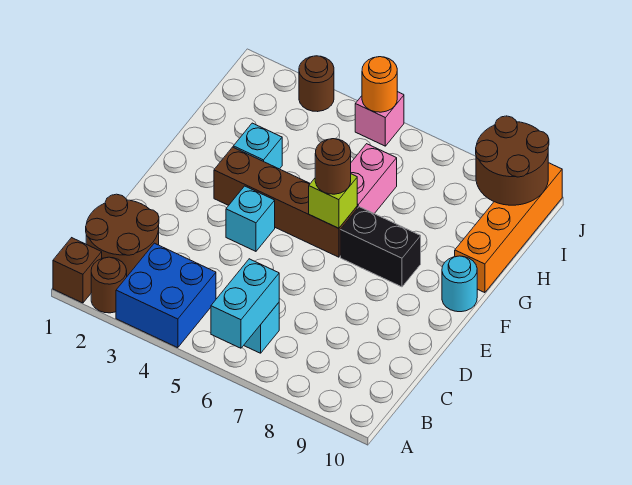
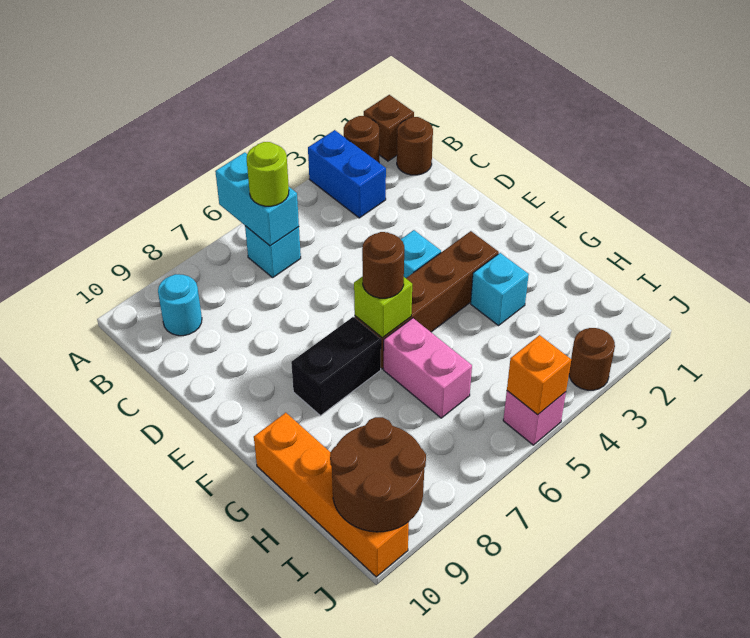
blue brick A3:B4 level 1 -> blue brick A3:B3 level 1
brown round brick B1:C2 level 1 -> brown round brick B1 level 1
none -> lime round brick B6 level 3
cyan round brick F10 level 1 -> cyan round brick B9 level 1
orange round brick J5 level 2 -> orange brick J5 level 2

